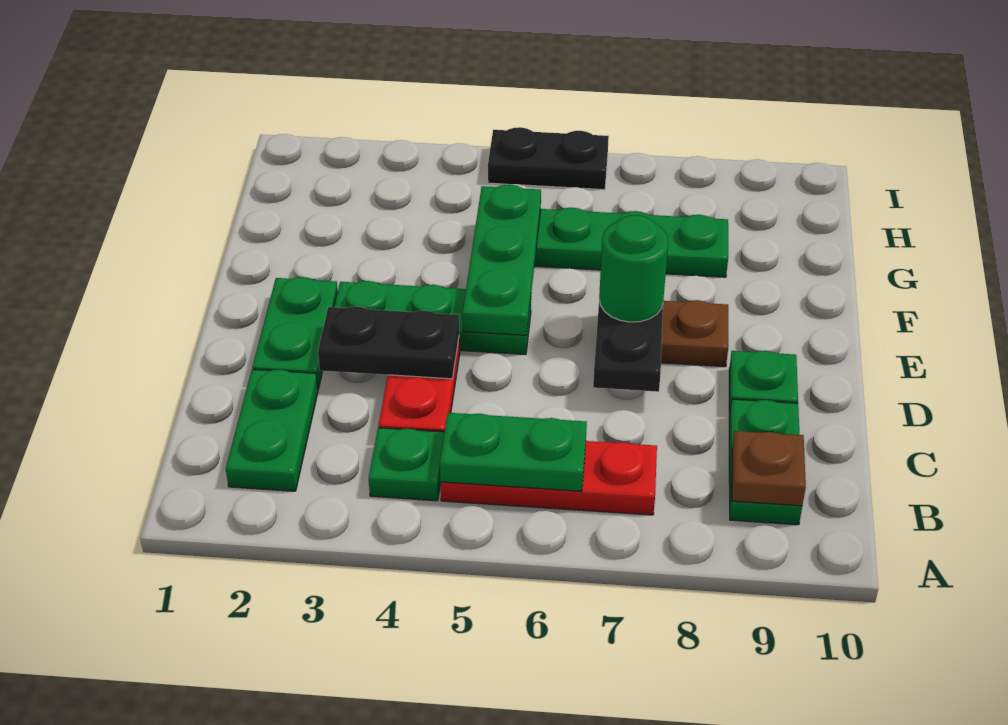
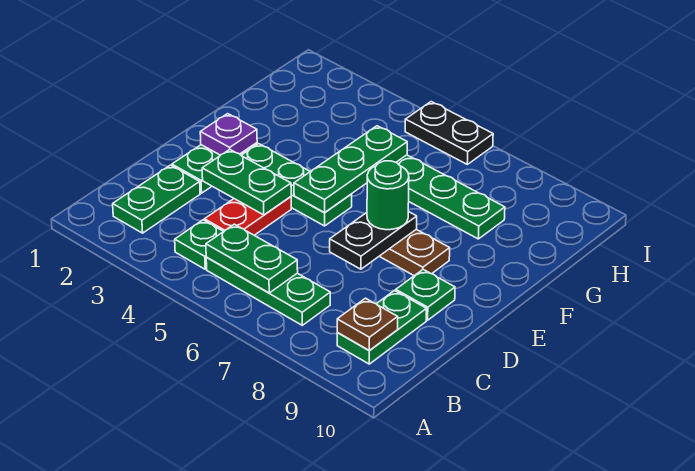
red plate B5:B7 level 1 -> green plate B5:B7 level 1
black plate D3:D4 level 2 -> green plate D3:D4 level 2
none -> purple plate E2 level 2

